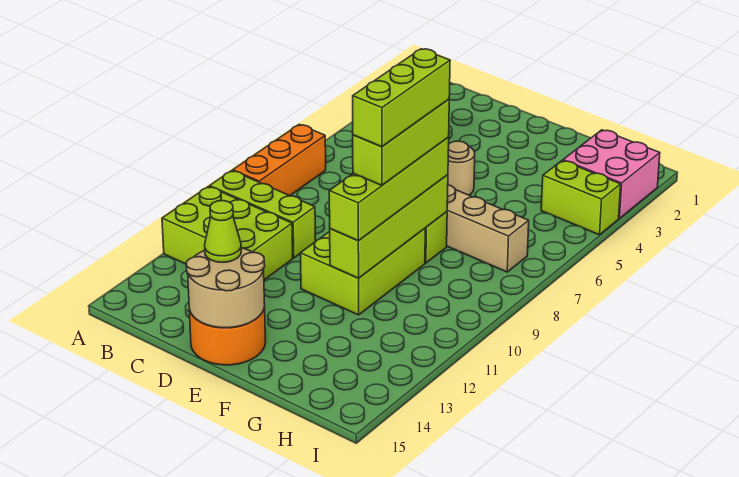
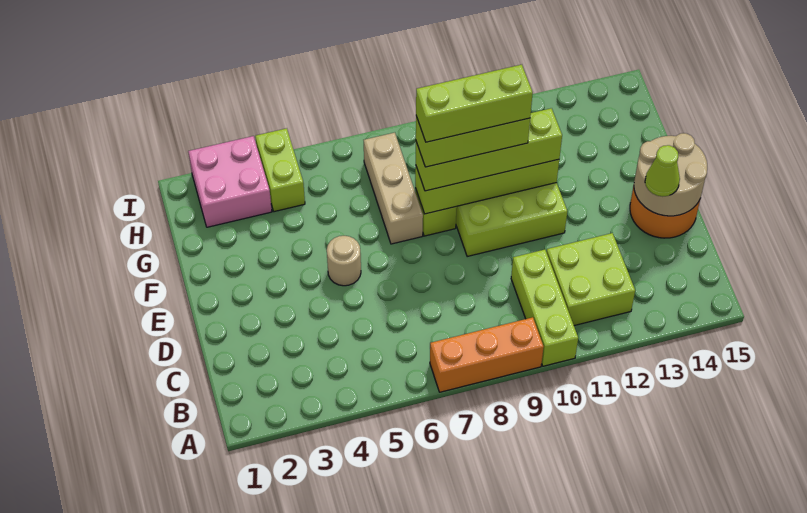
lime brick A11:C12 level 1 -> lime brick B11:C12 level 1

